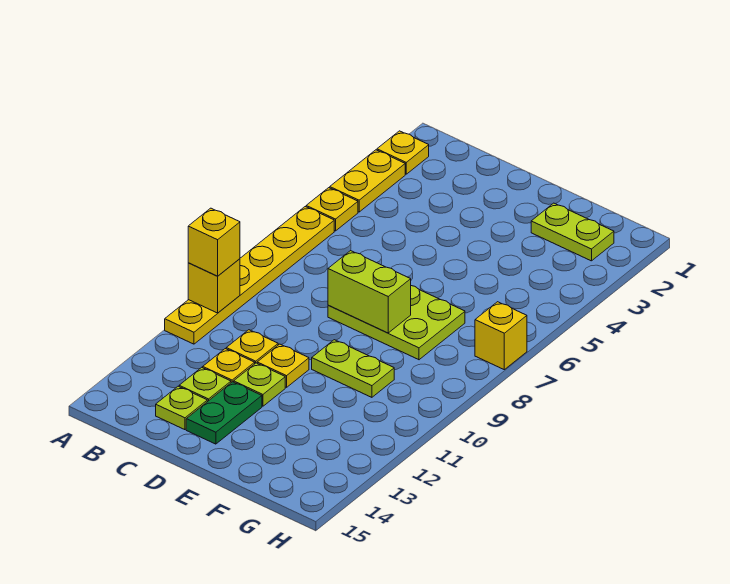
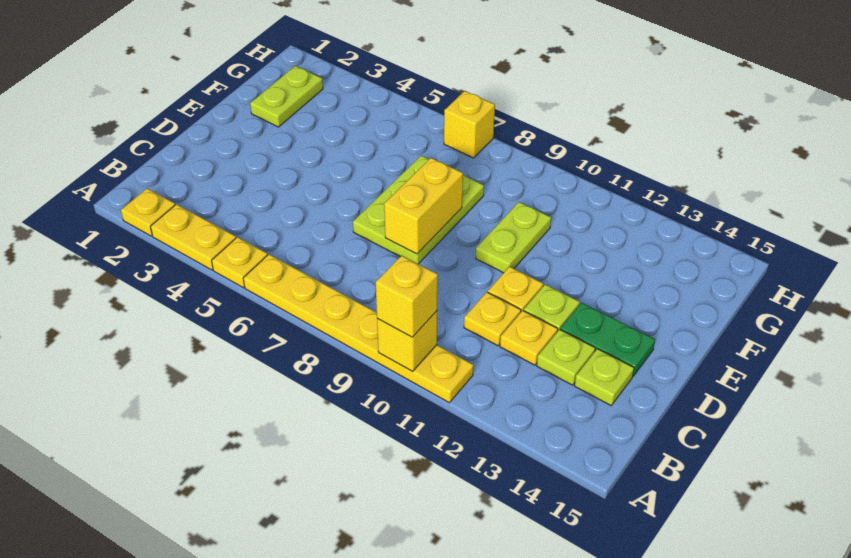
lime brick D8:E8 level 2 -> yellow brick D8:E8 level 2

